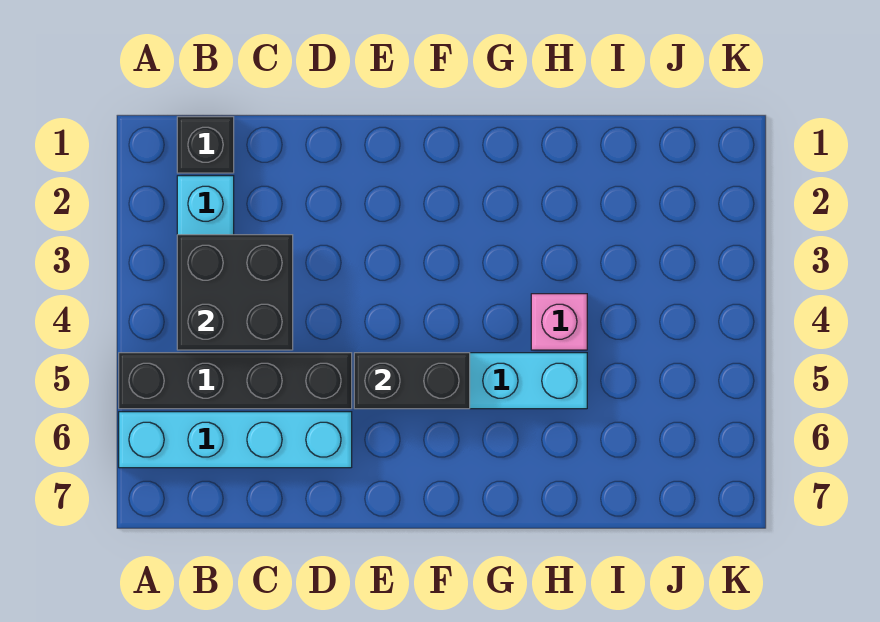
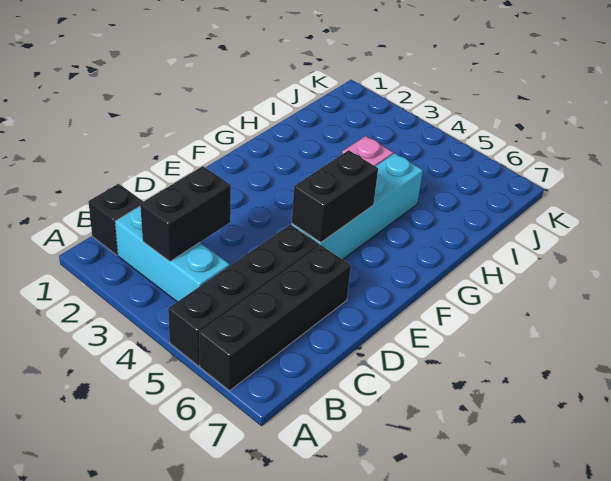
cyan brick A6:D6 level 1 -> black brick A6:D6 level 1
black brick B3:C4 level 2 -> black brick B3:C3 level 2

